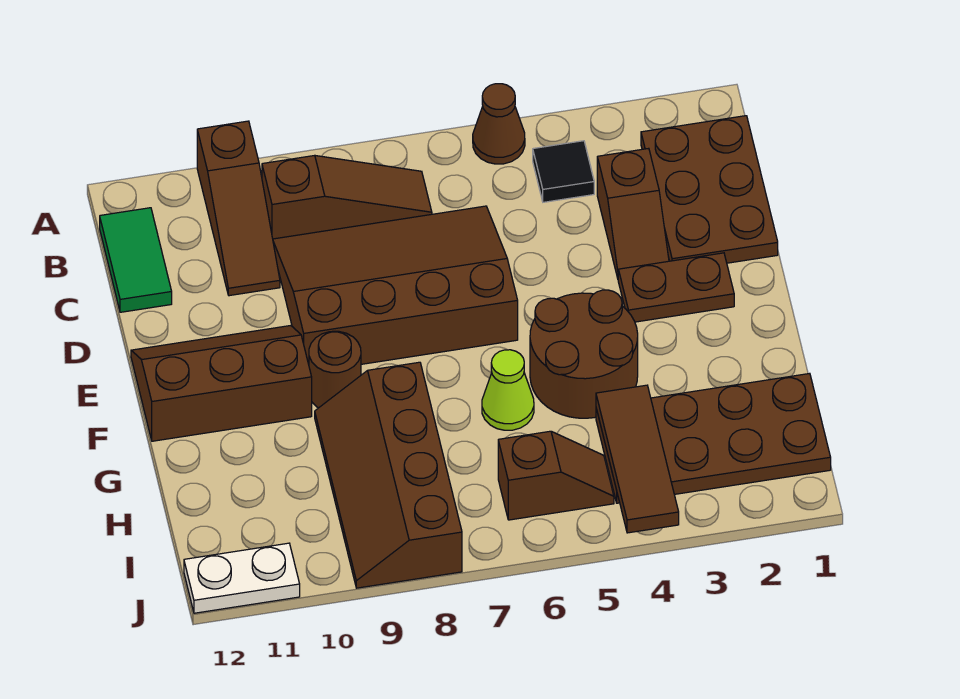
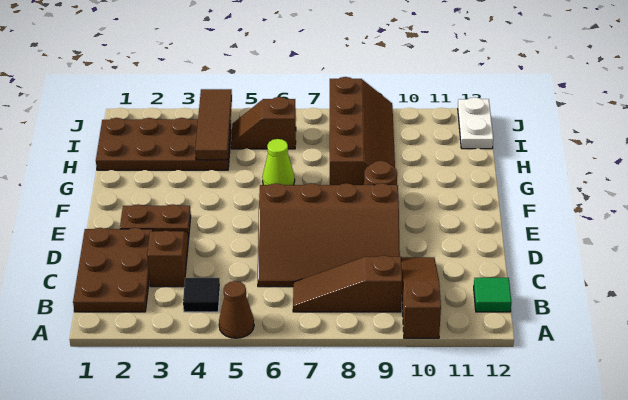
green tile B12:C12 level 1 -> green tile B12 level 1
brown slope E10:F12 level 1 top F -> none
brown round brick F4:G5 level 1 -> none
white plate J11:J12 level 1 -> white plate I12:J12 level 1

